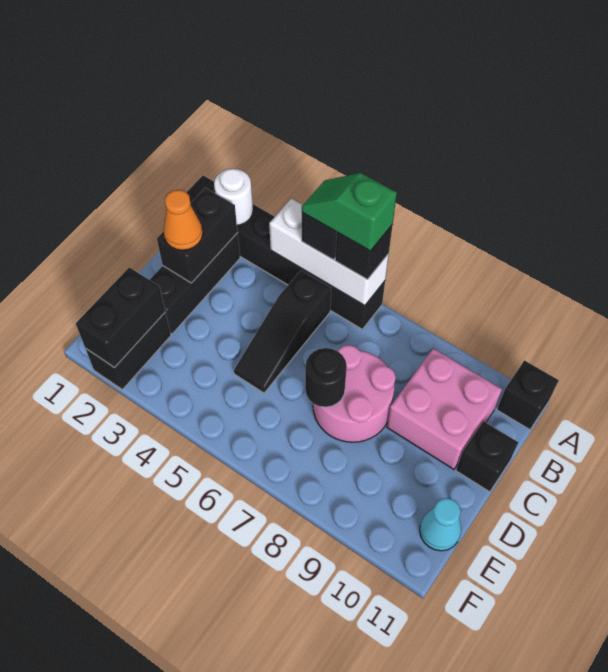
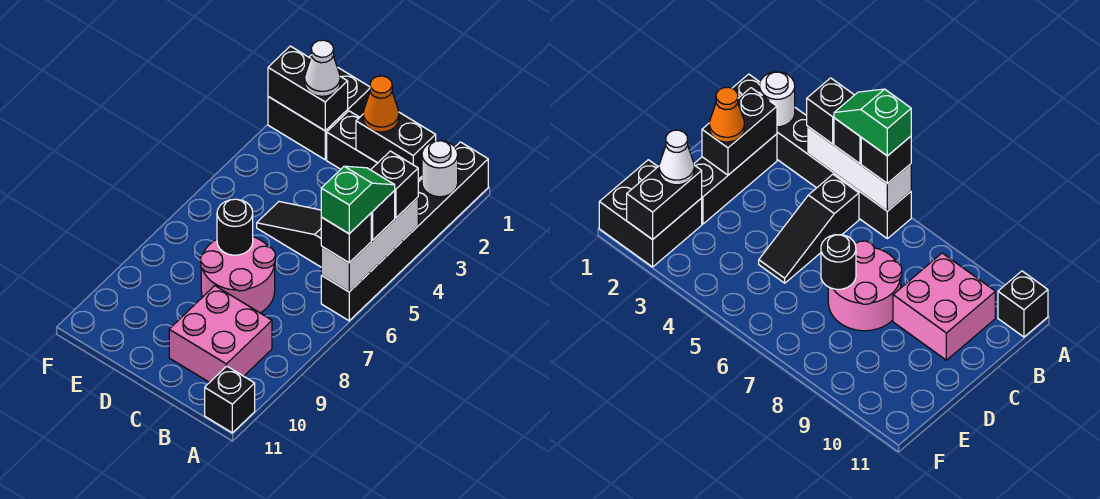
black brick C11 level 1 -> black brick A4 level 3
black brick E2:F2 level 1 -> black brick E1:F2 level 1
none -> white cone E2 level 3
cyan cone E11 level 1 -> none

